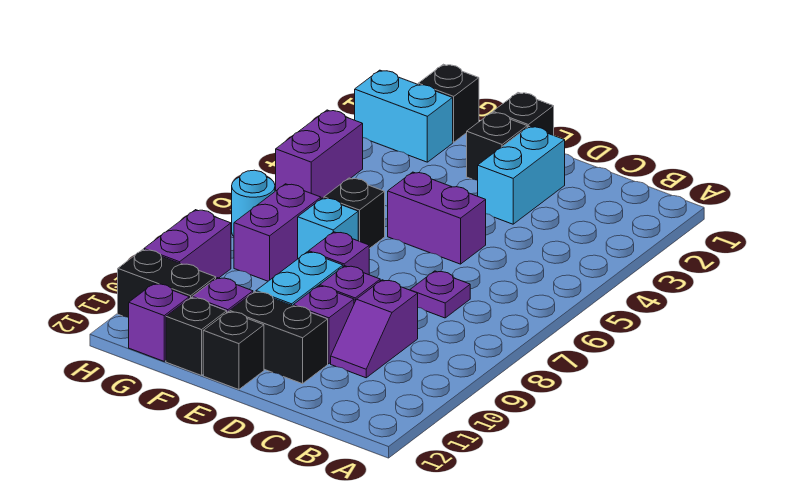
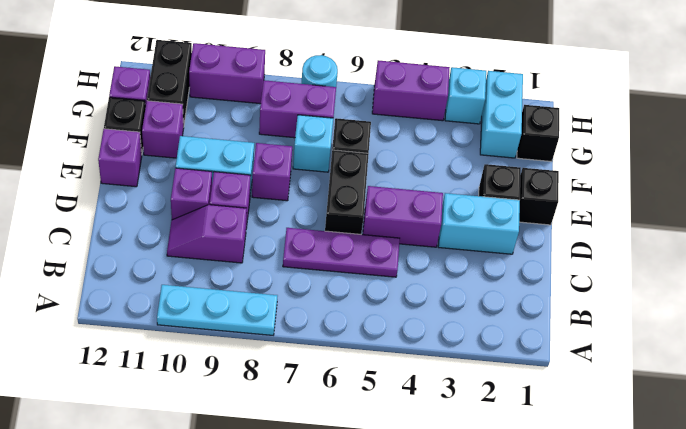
none -> cyan plate A8:A10 level 1
purple plate C7 level 1 -> purple plate C5:C7 level 1
purple brick D5:E5 level 1 -> purple brick D4:D5 level 1
black brick D11:E11 level 1 -> black brick D6:E6 level 1
black brick E12 level 1 -> purple brick E12 level 1
none -> cyan brick H3 level 1

